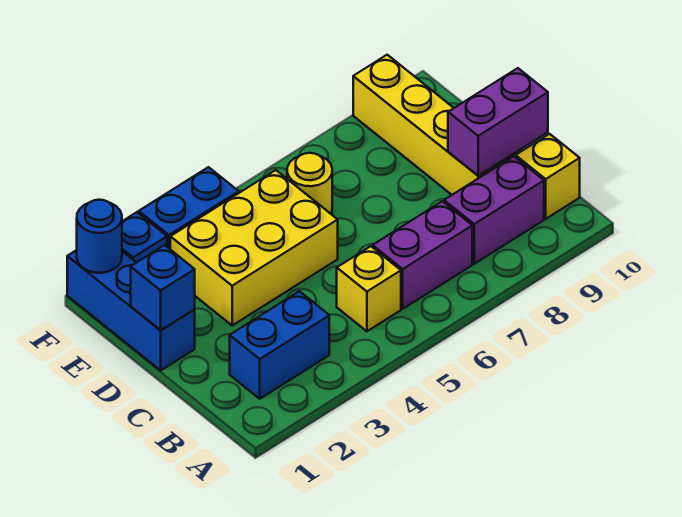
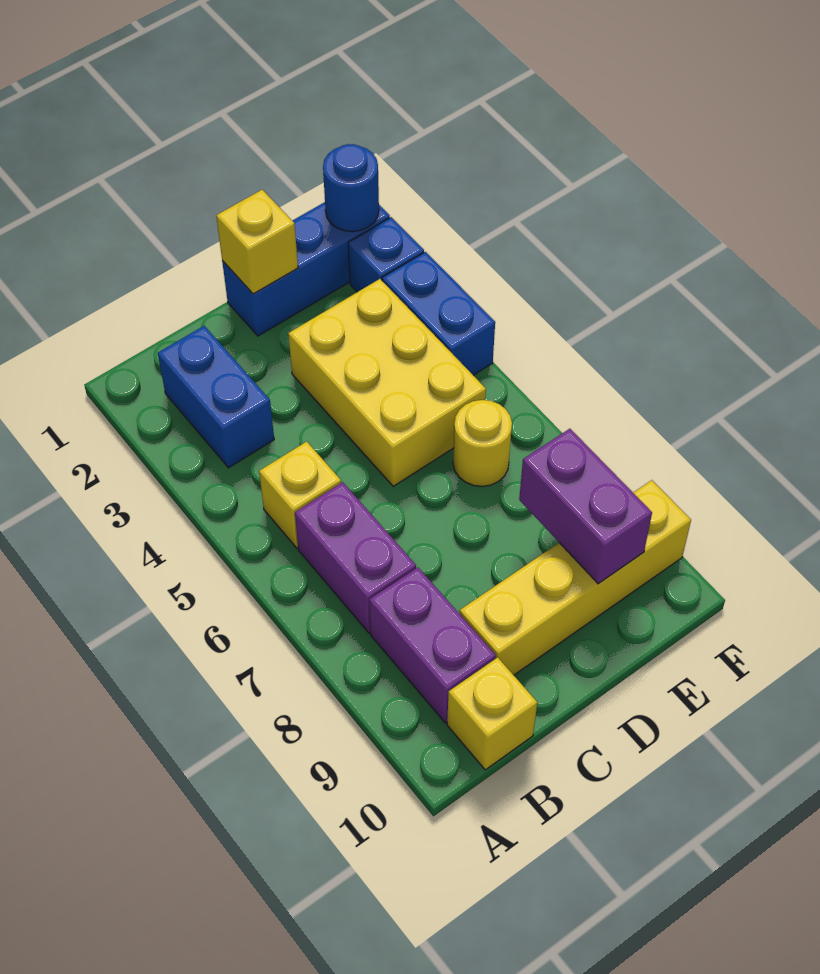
purple brick C9:C10 level 2 -> purple brick E8:E9 level 2
blue brick D1 level 2 -> yellow brick D1 level 2

